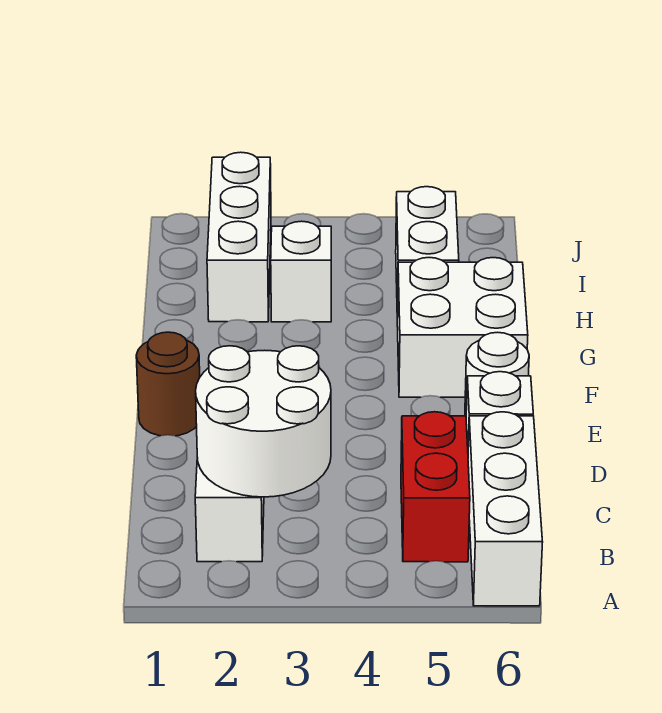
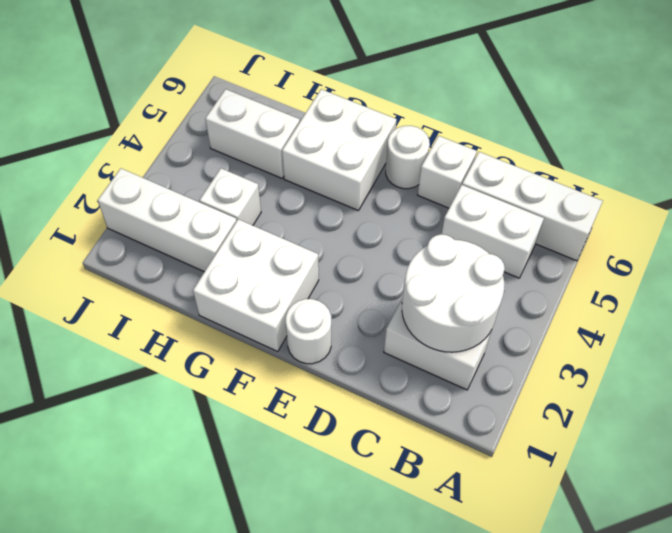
red brick B5:C5 level 1 -> white brick B5:C5 level 1
brown round brick E1 level 1 -> white round brick E1 level 1
none -> white brick F1:G2 level 1

